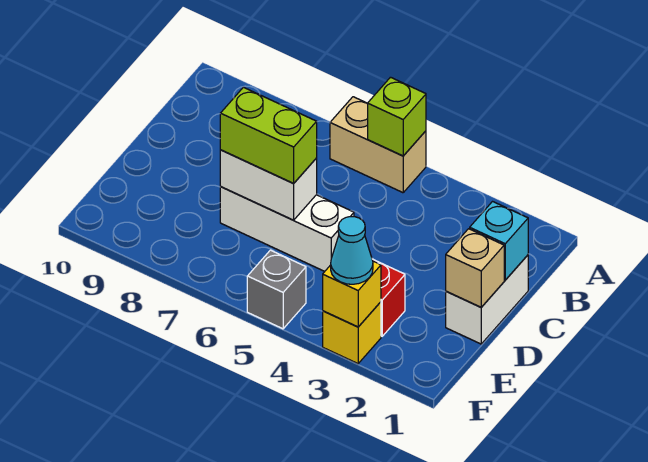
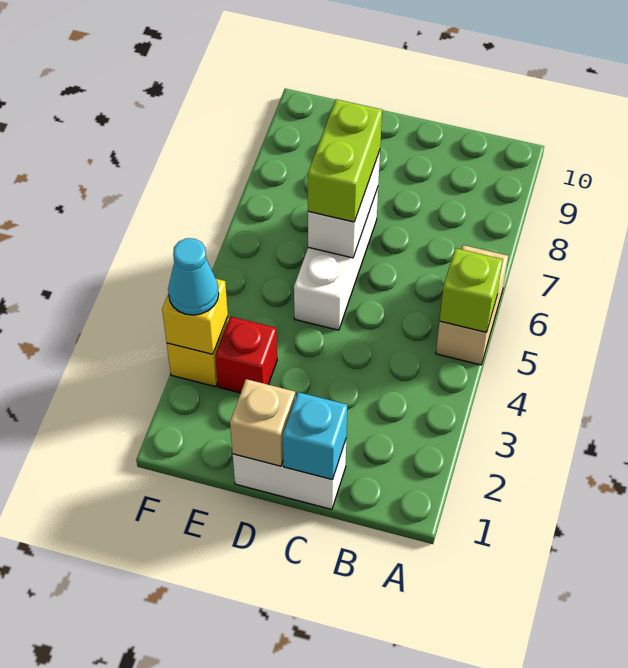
grey brick F5 level 1 -> none

